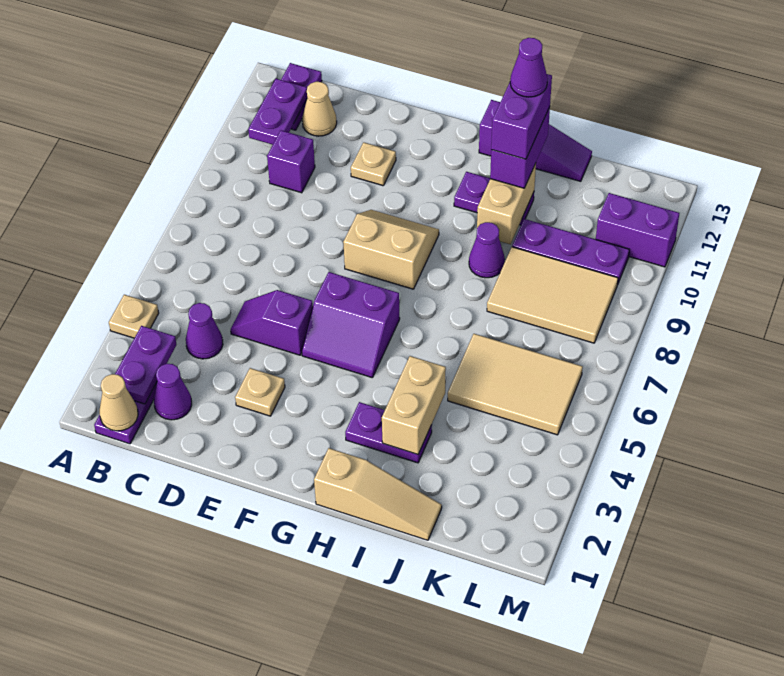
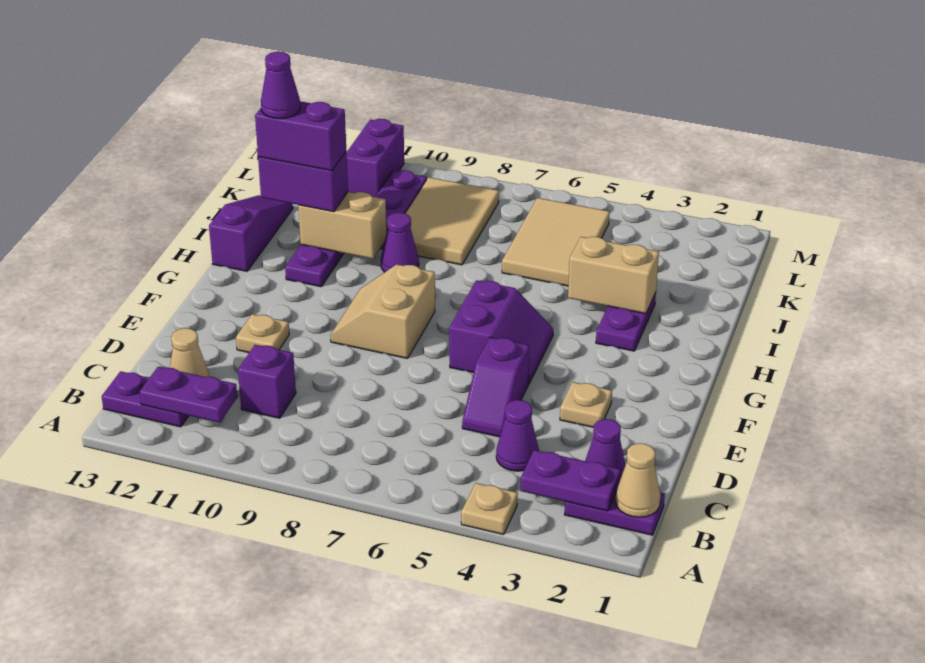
tan slope H1:J1 level 1 top H -> none

